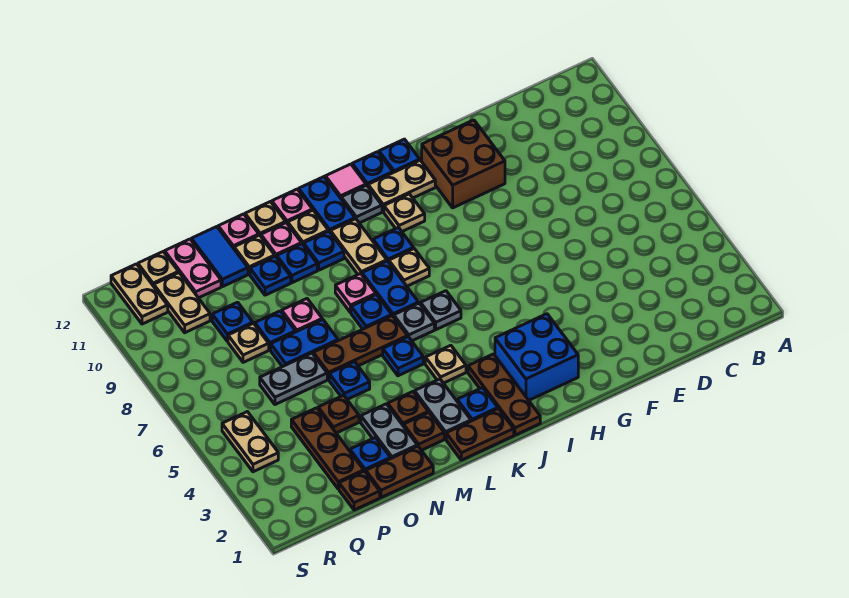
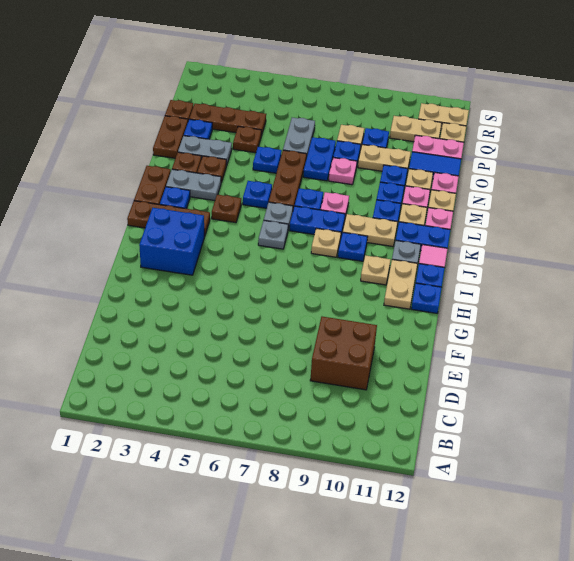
brown brick F10:G11 level 1 -> brown brick D9:E10 level 1
tan plate K4 level 1 -> brown plate K4 level 1
tan plate R4:R5 level 1 -> tan plate O9:O10 level 1

